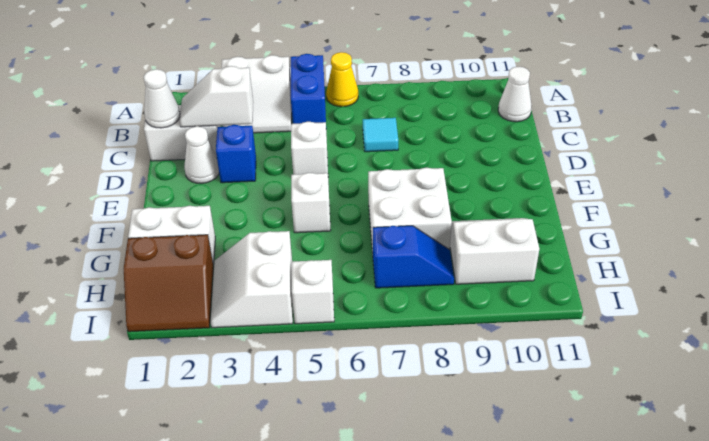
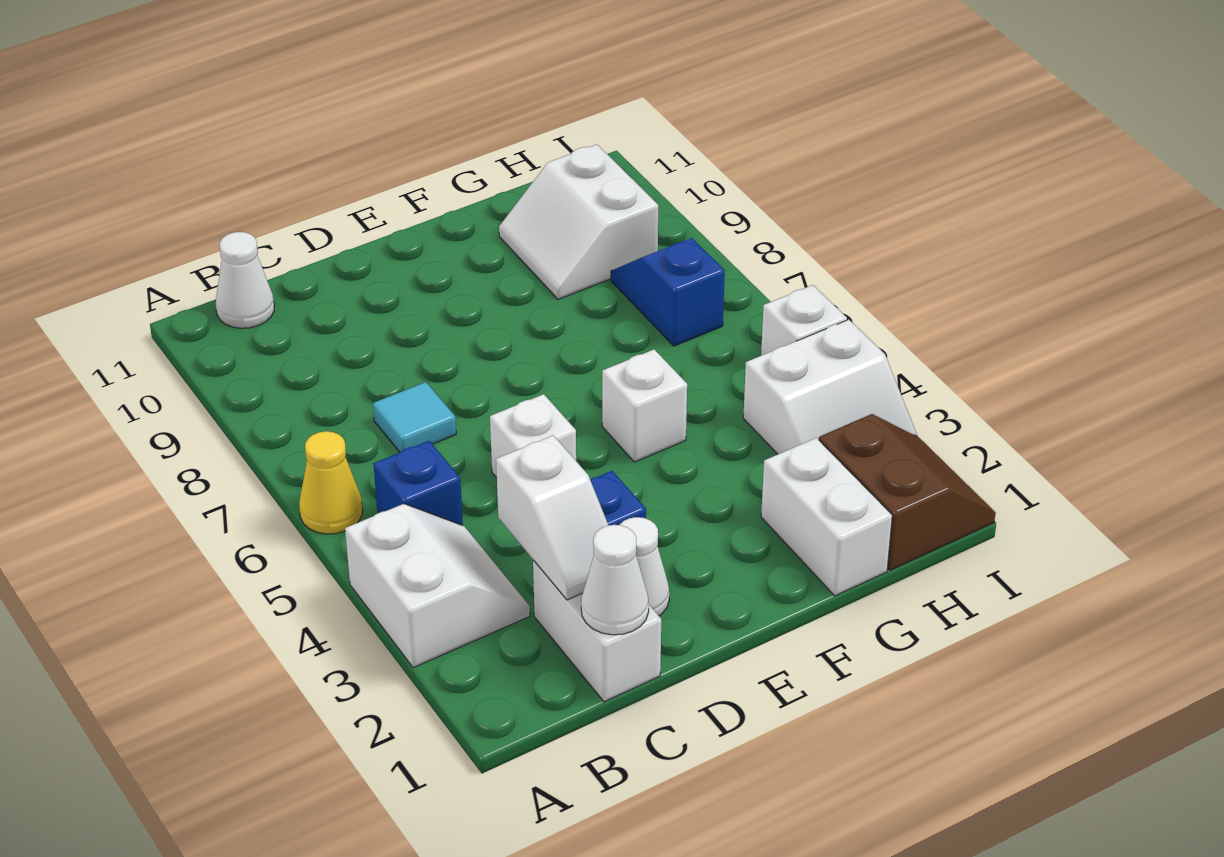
blue brick A5:B5 level 1 -> blue brick B5 level 1
white brick F7:G8 level 1 -> none

